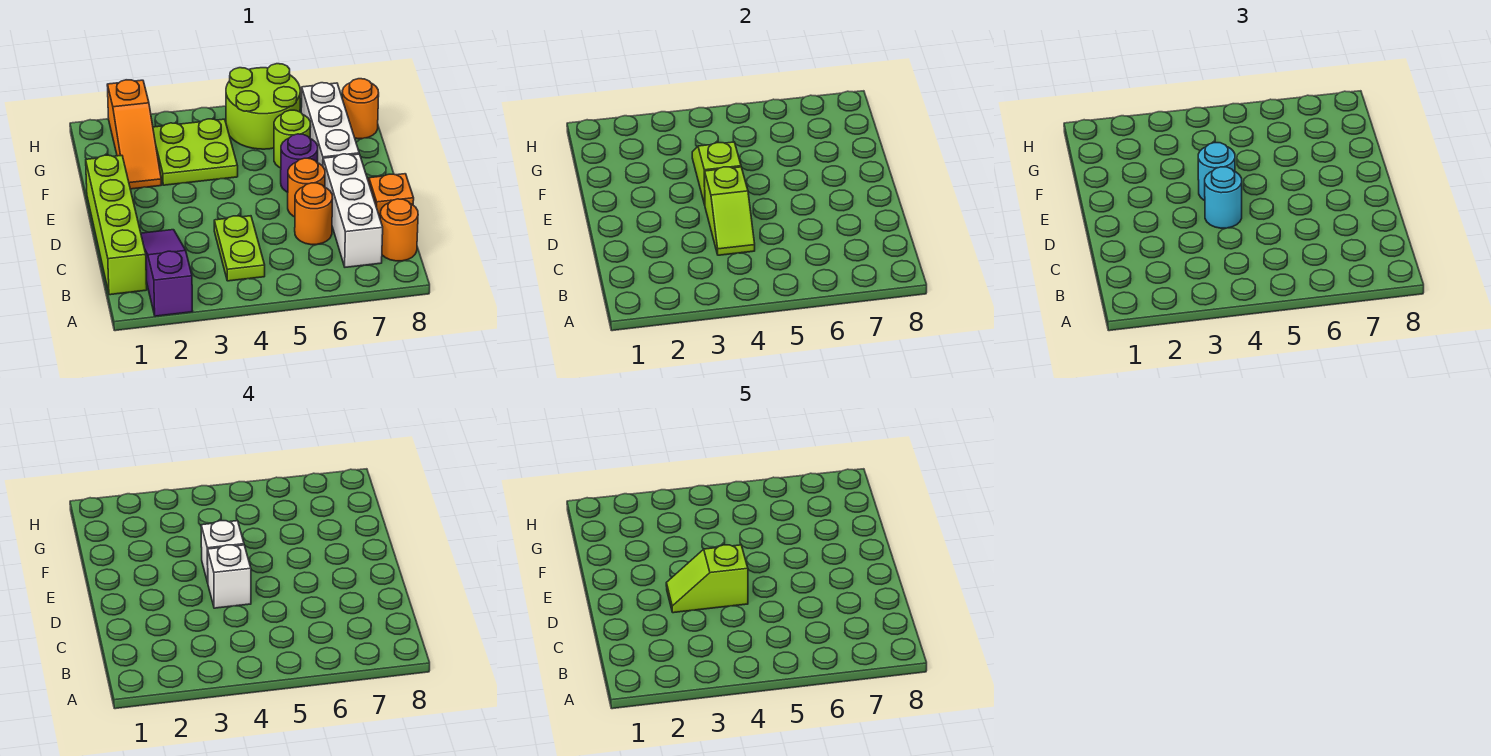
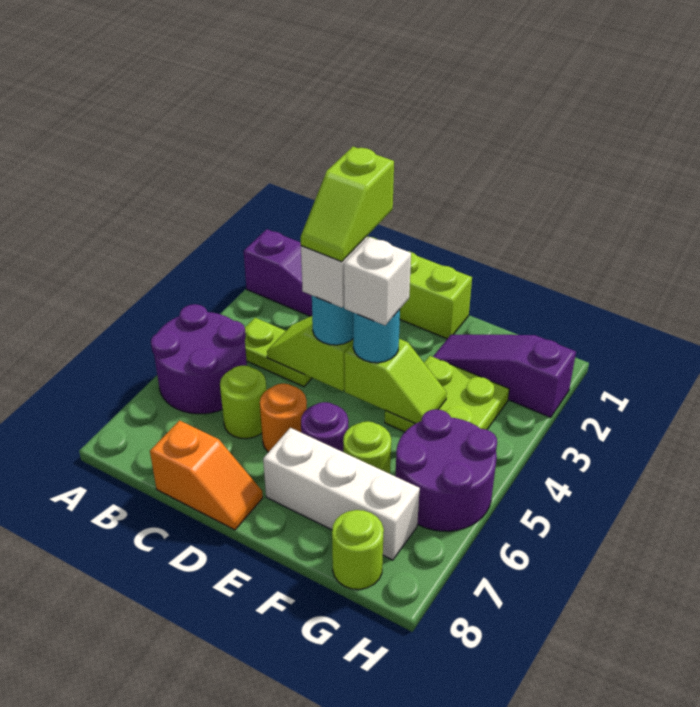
none -> purple round brick A5:B6 level 1
white brick B7:D7 level 1 -> none
orange round brick B8 level 1 -> none
orange round brick C6 level 1 -> lime round brick C6 level 1
lime slope D3:D4 level 5 top 4 -> lime slope D3:D4 level 5 top 3
orange slope F2:H2 level 1 top H -> purple slope F2:H2 level 1 top H
lime round brick G5:H6 level 1 -> purple round brick G5:H6 level 1
orange round brick G8 level 1 -> lime round brick G8 level 1

